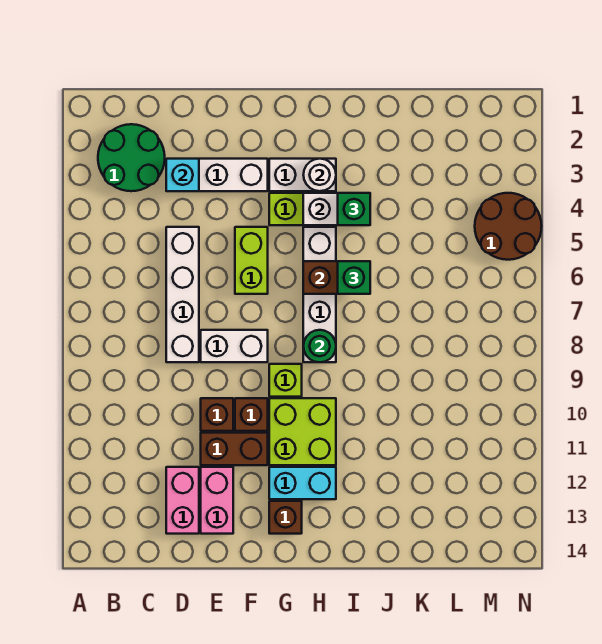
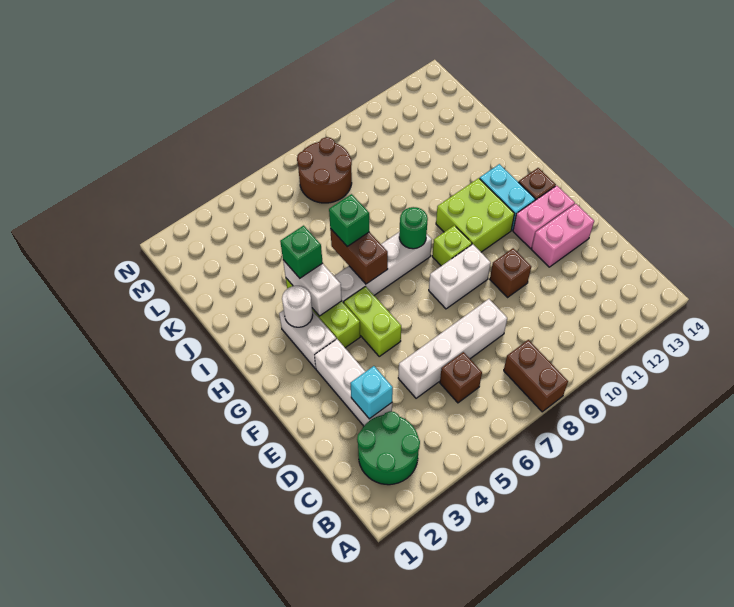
pink brick D12:D13 level 1 -> pink brick F12:F13 level 1
white brick E8:F8 level 1 -> white brick F8:F9 level 1
brown brick E11:F11 level 1 -> brown brick A8:B8 level 1
lime brick F5:F6 level 1 -> lime brick F5:G5 level 1
brown brick F10 level 1 -> brown brick C6 level 1
brown round brick M4:N5 level 1 -> brown round brick L7:M8 level 1

